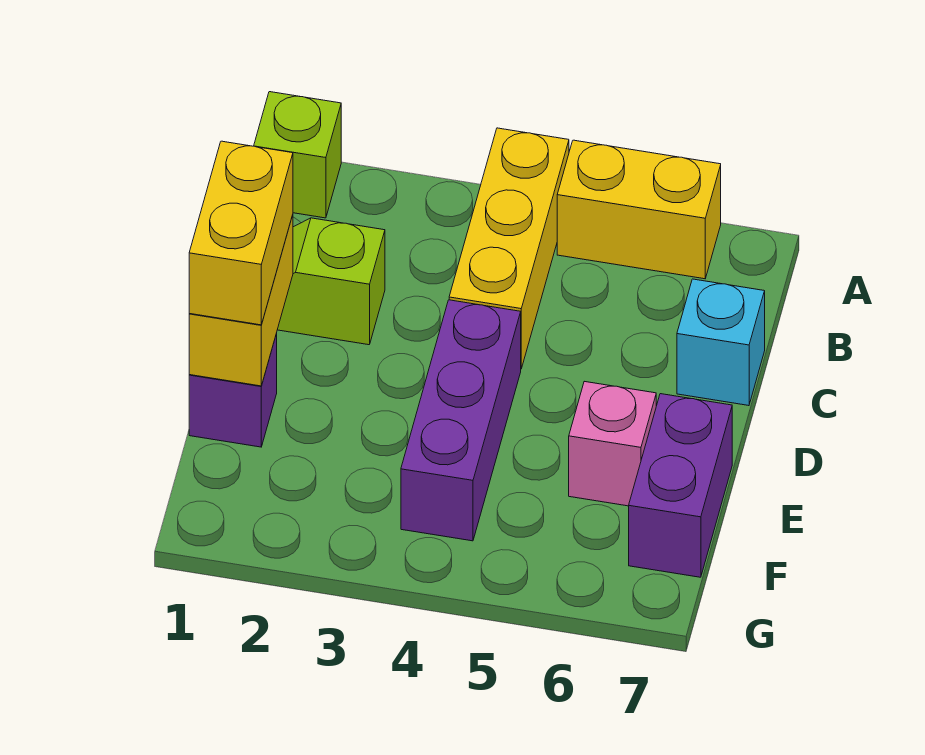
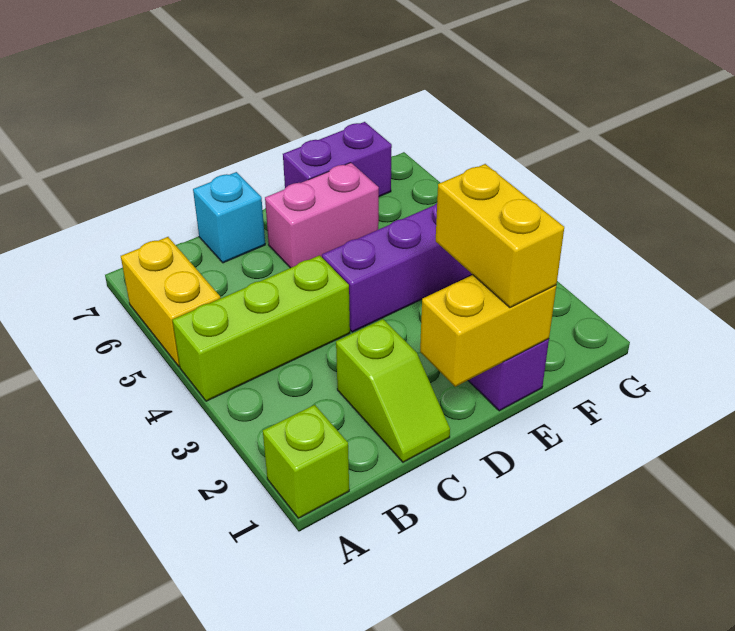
yellow brick A4:C4 level 1 -> lime brick A4:C4 level 1
yellow brick D1:E1 level 3 -> yellow brick E1:E2 level 3
pink brick E6 level 1 -> pink brick D6:E6 level 1

